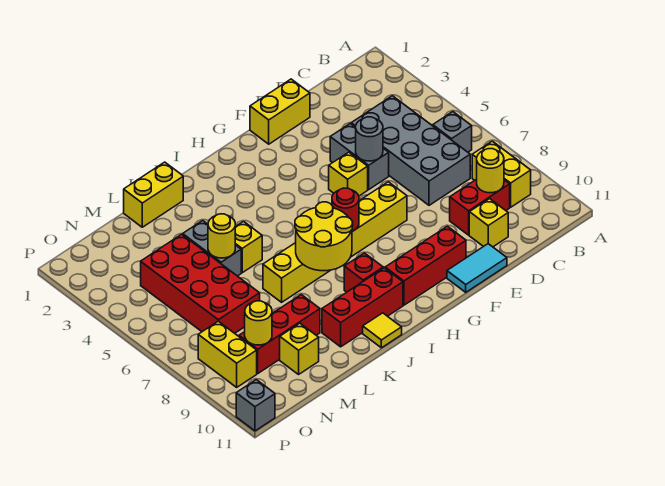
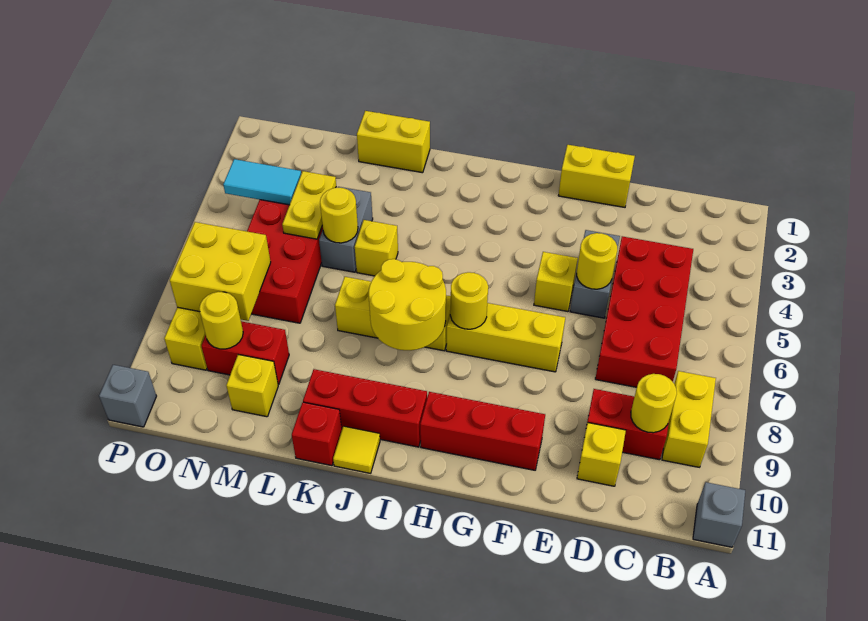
grey brick B6 level 1 -> grey brick A11 level 1
grey brick C4:D7 level 1 -> red brick C4:D7 level 1
grey round brick E5 level 2 -> yellow round brick E5 level 2
cyan tile E11:F11 level 1 -> cyan tile N4:O4 level 2
red round brick H7 level 2 -> yellow round brick H7 level 2
red brick I9 level 1 -> red brick K11 level 1
red brick L9:N9 level 1 -> red brick M9:N9 level 1
none -> yellow plate M4:M5 level 2
none -> yellow brick N7:O8 level 2

